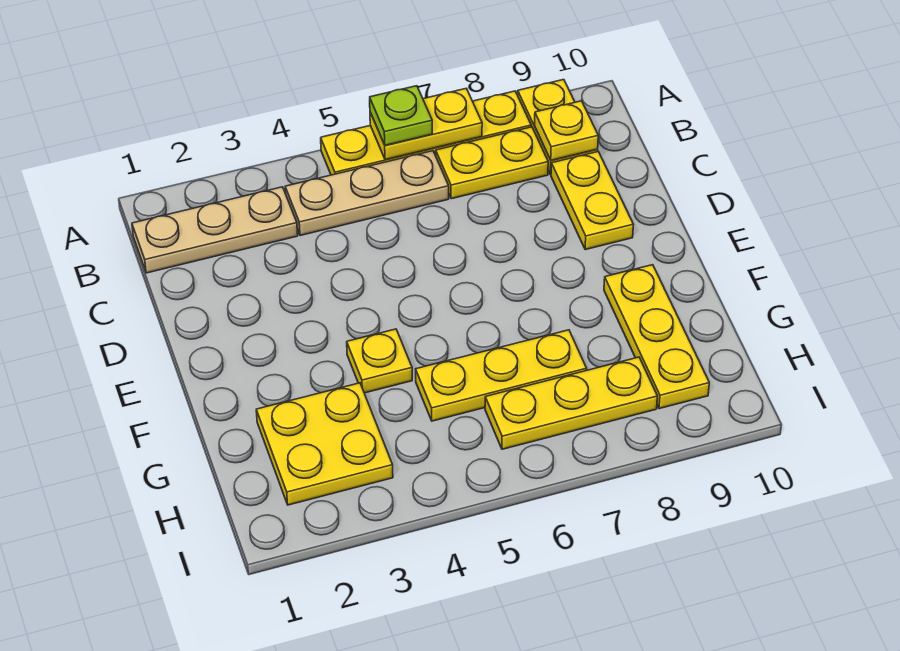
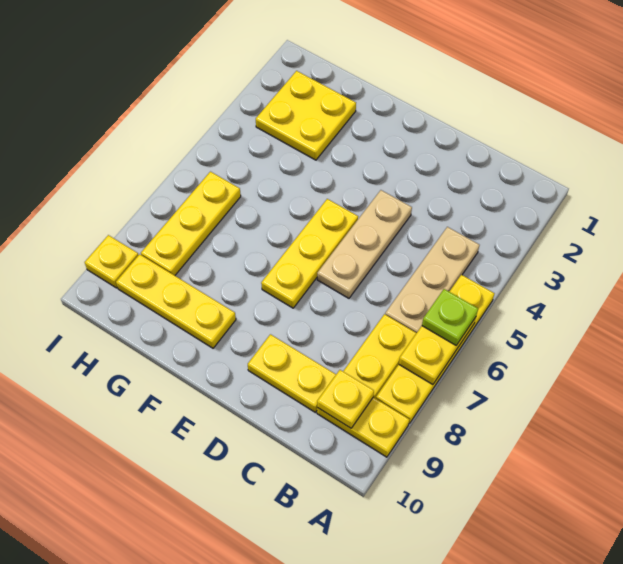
tan plate B1:B3 level 1 -> tan plate D4:D6 level 1
yellow plate F4 level 1 -> yellow plate I9 level 1
yellow plate G5:G7 level 1 -> yellow plate E5:E7 level 1

